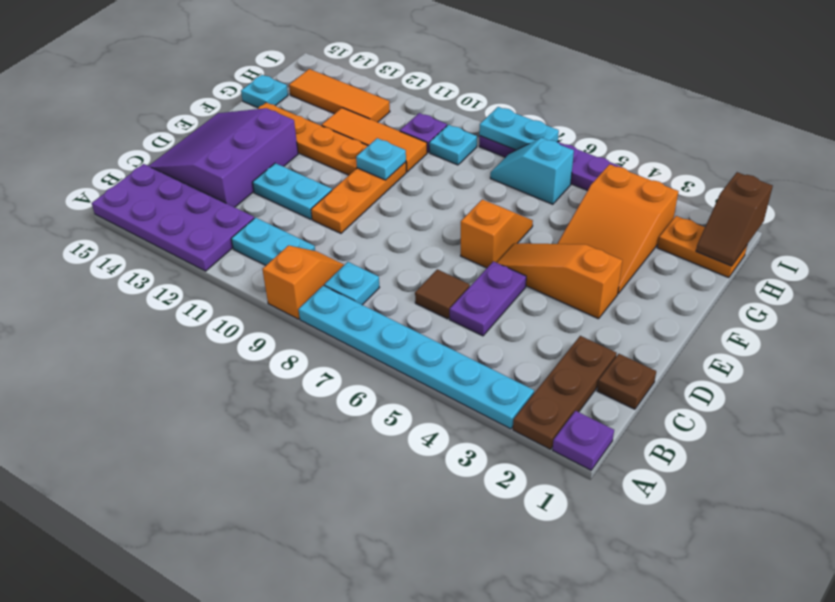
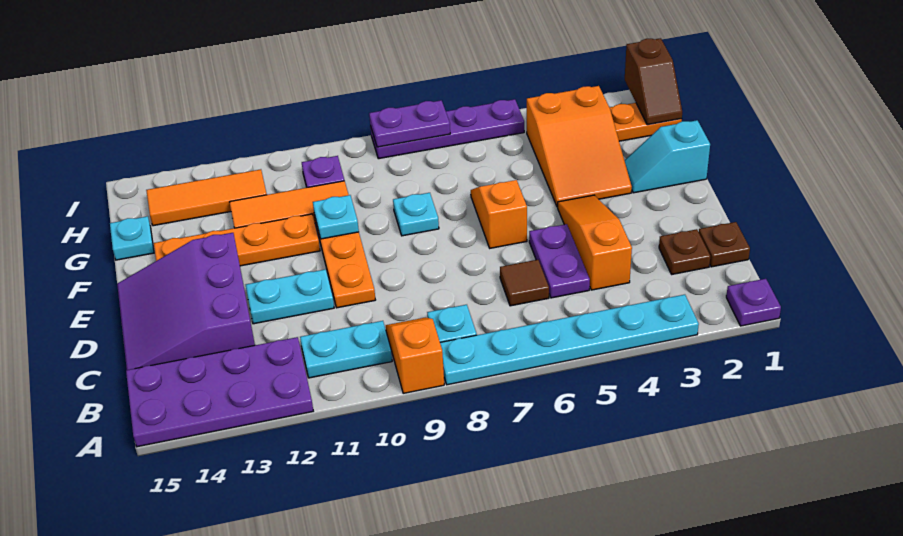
brown plate A2:C2 level 1 -> brown plate C2 level 1
orange slope E3:E5 level 1 top 3 -> orange slope C4:E4 level 1 top C
cyan slope H6:H7 level 1 top 6 -> cyan slope F1:F2 level 1 top 1
cyan plate H9 level 1 -> cyan plate F8 level 1
cyan plate I7:I8 level 2 -> purple plate I7:I8 level 2

